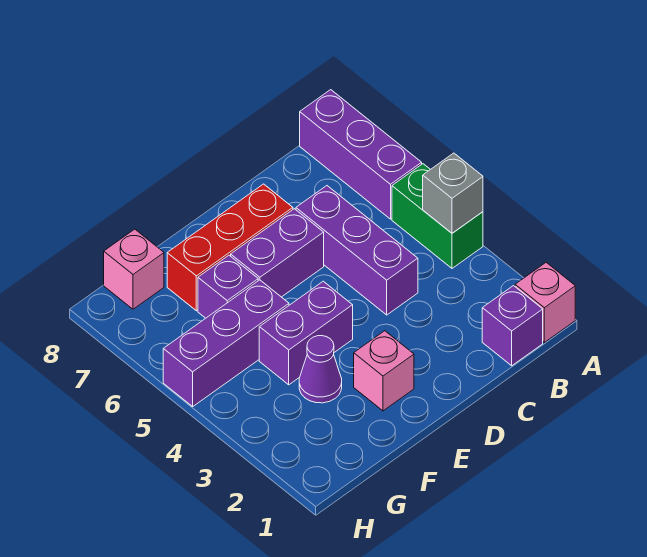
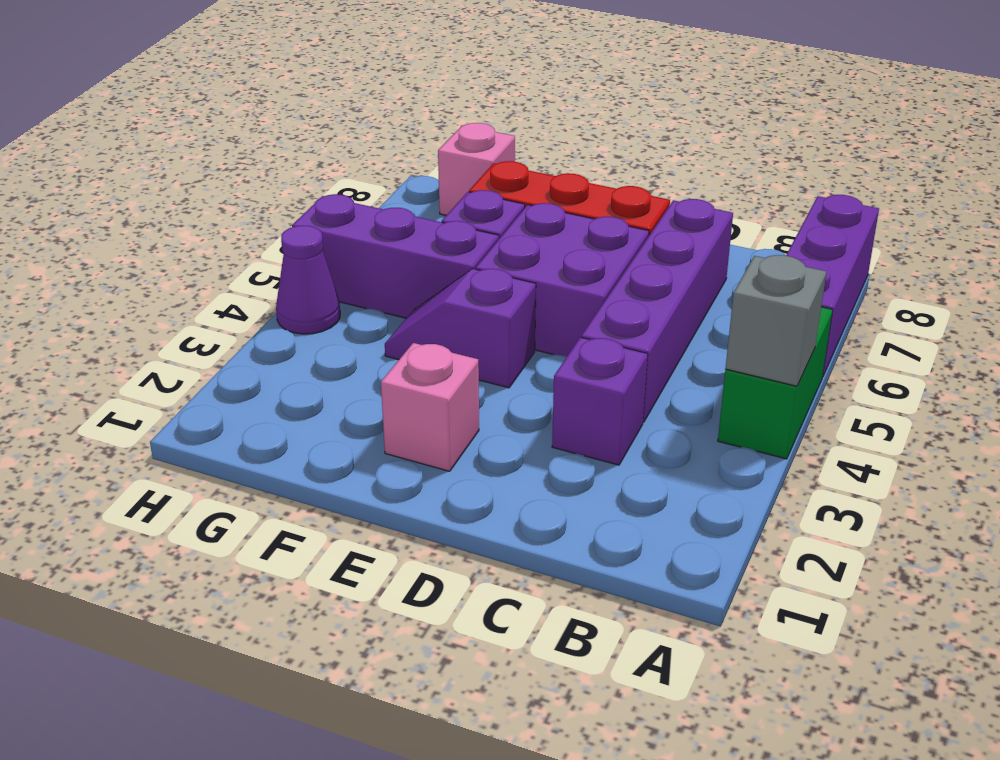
pink brick A1 level 1 -> none
purple brick B1 level 1 -> purple brick C3 level 1
purple brick C4:C6 level 1 -> purple brick C4:C7 level 1
purple brick D6:E6 level 1 -> purple brick D5:E6 level 1
purple brick E4:F4 level 1 -> purple slope E4:F4 level 1 top E
purple cone F3 level 1 -> purple cone H4 level 1

